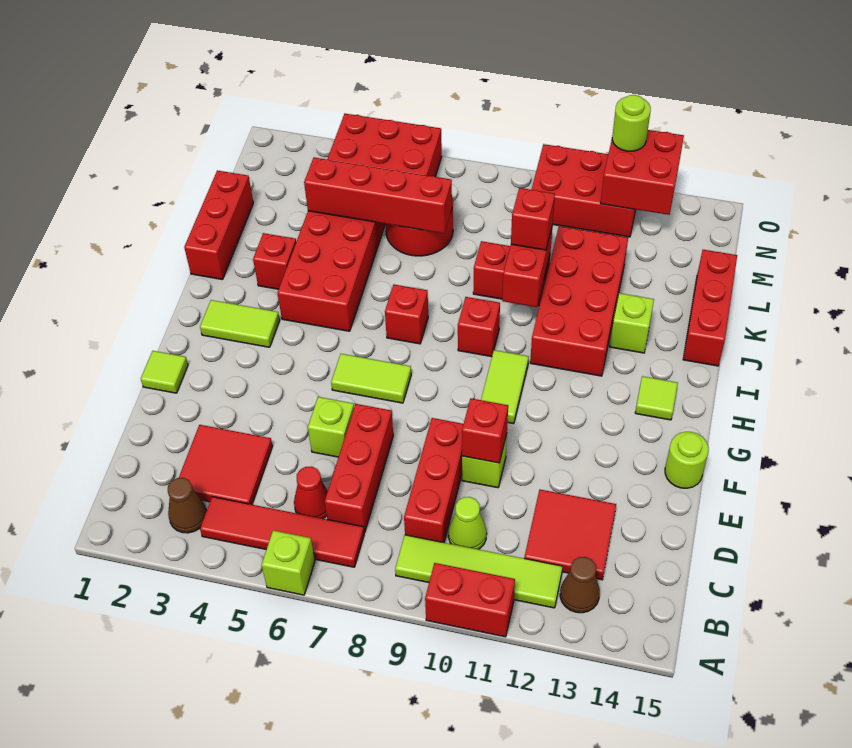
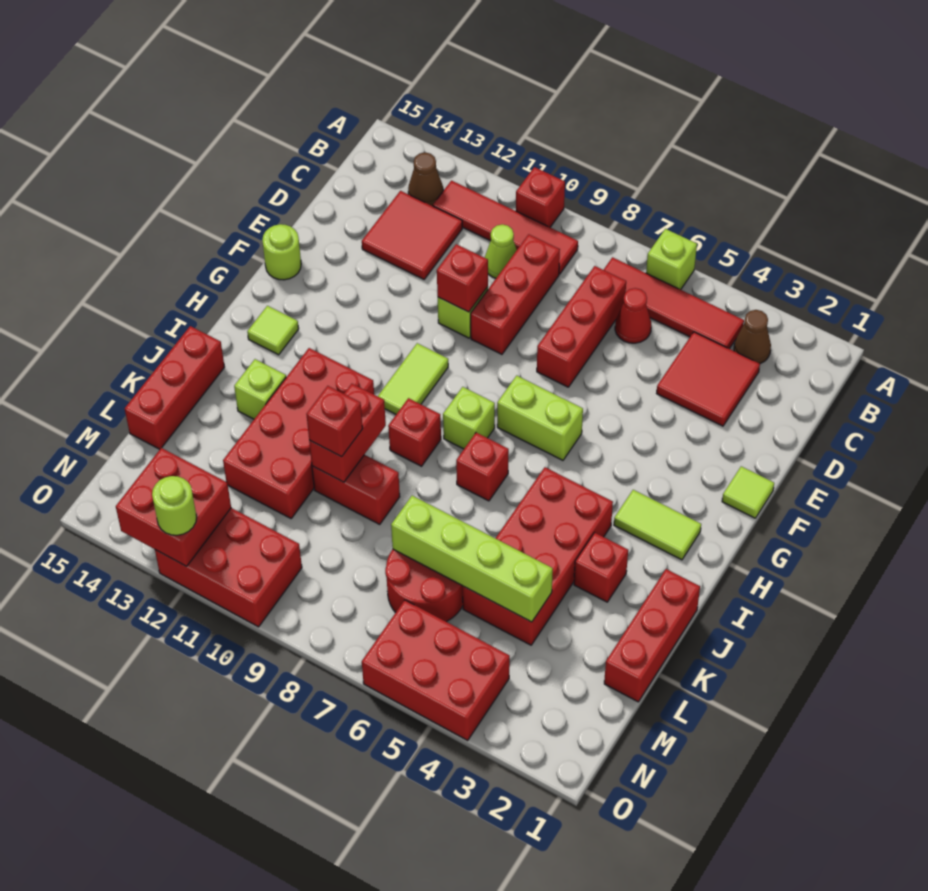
red brick A10:A11 level 1 -> red brick A10 level 1
lime tile B9:B12 level 1 -> red tile B9:B12 level 1
lime brick E6 level 1 -> lime brick H8 level 1
lime tile G6:G7 level 1 -> lime brick G6:G7 level 1
red brick L4:L7 level 2 -> lime brick L4:L7 level 2

